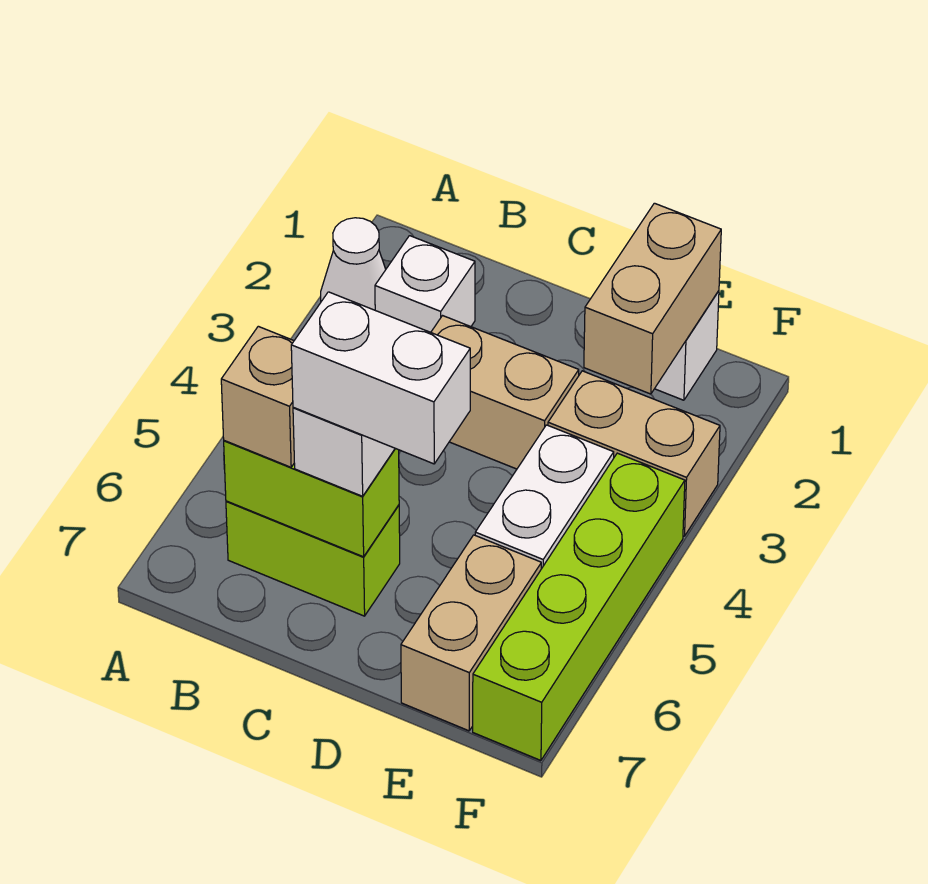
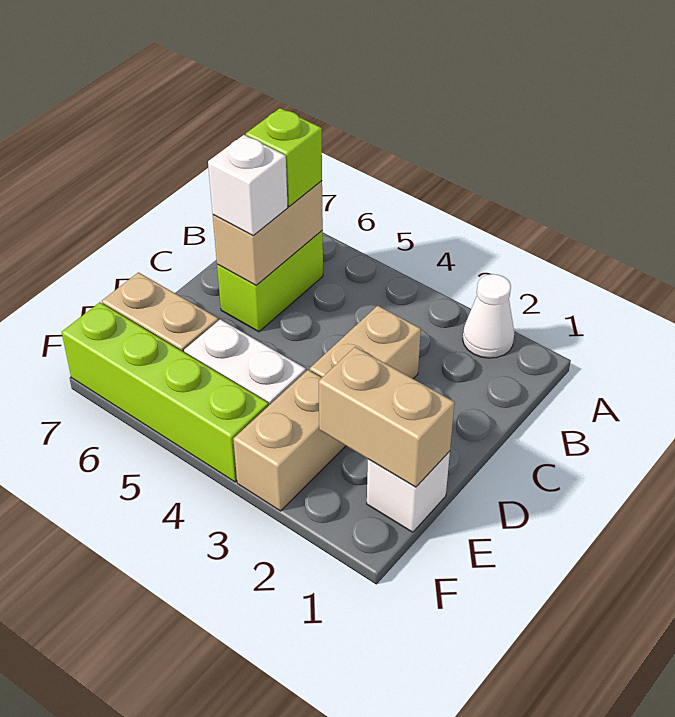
white brick B2 level 1 -> none
lime brick B6:C6 level 2 -> tan brick B6:C6 level 2
tan brick B6 level 3 -> lime brick B6 level 3
white brick C6:D6 level 4 -> none

